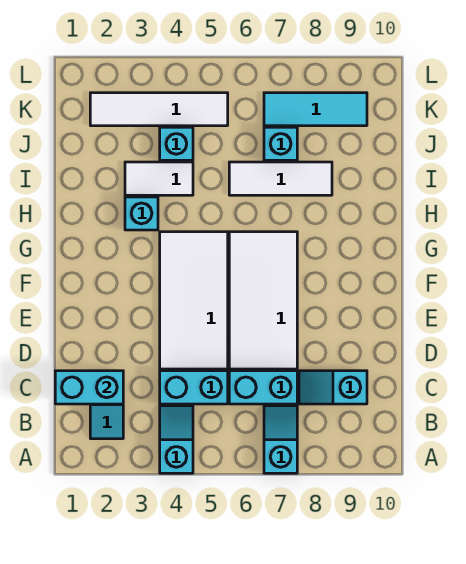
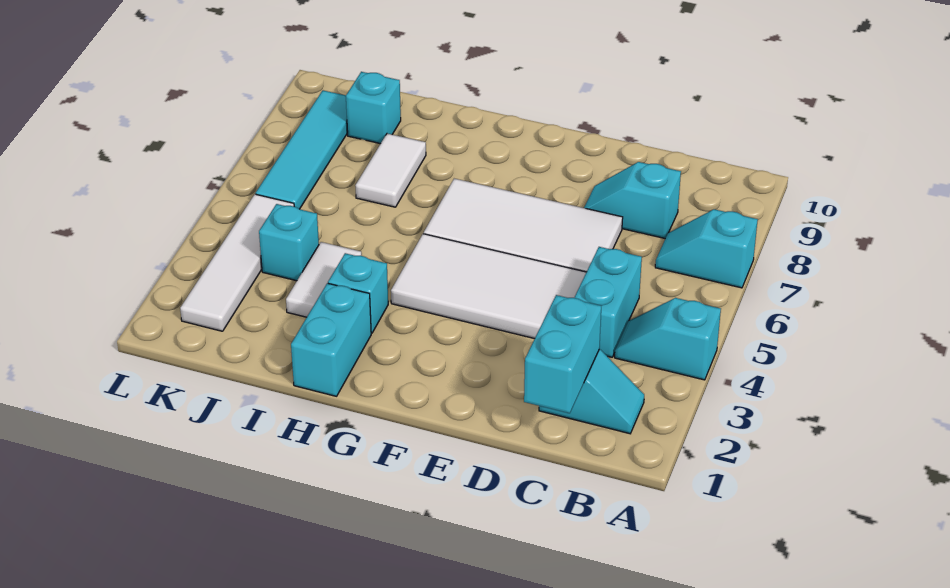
cyan brick C6:C7 level 1 -> cyan brick H1:H2 level 1
cyan slope C8:C9 level 1 top 9 -> cyan slope C8:D8 level 1 top C
white tile I6:I8 level 1 -> white tile I7:I8 level 1
cyan brick J7 level 1 -> cyan brick J9 level 1
cyan tile K7:K9 level 1 -> cyan tile K6:K9 level 1

